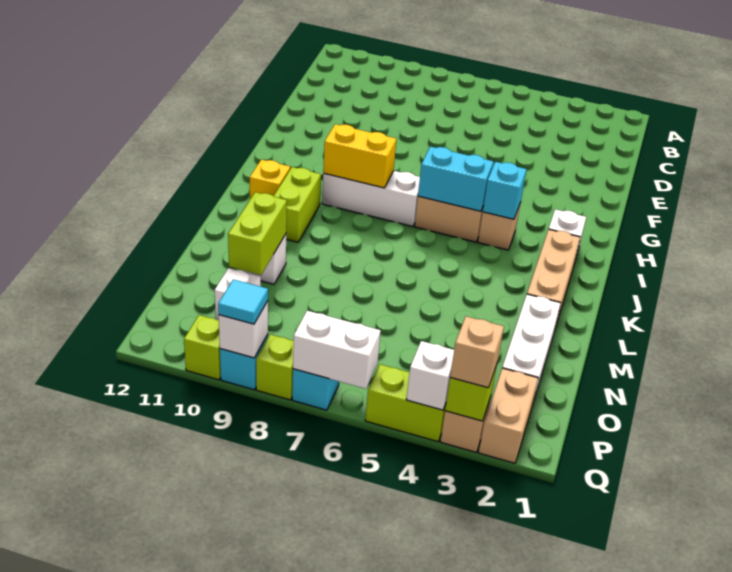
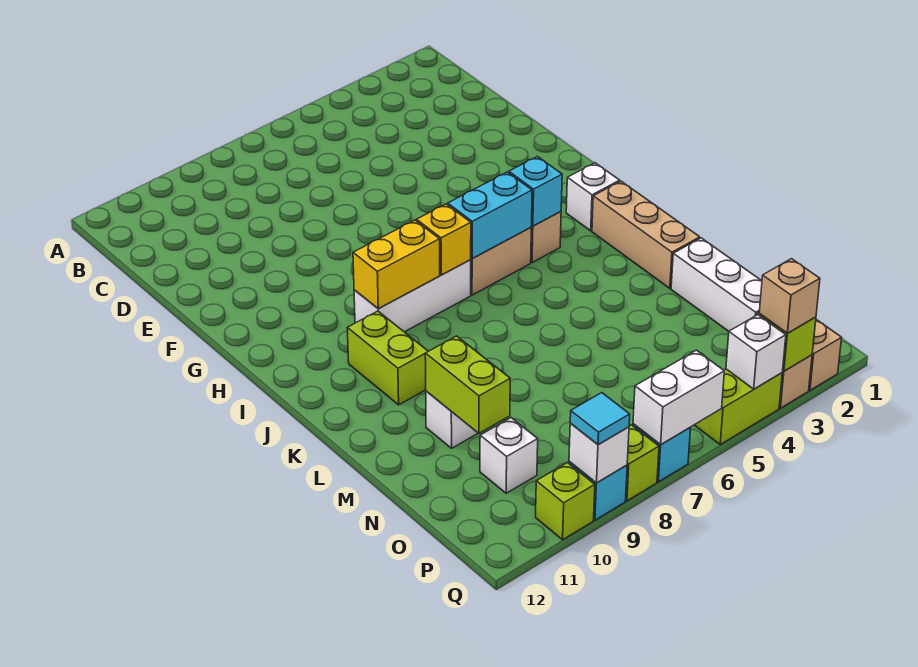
yellow brick J11 level 1 -> yellow brick I7 level 2

